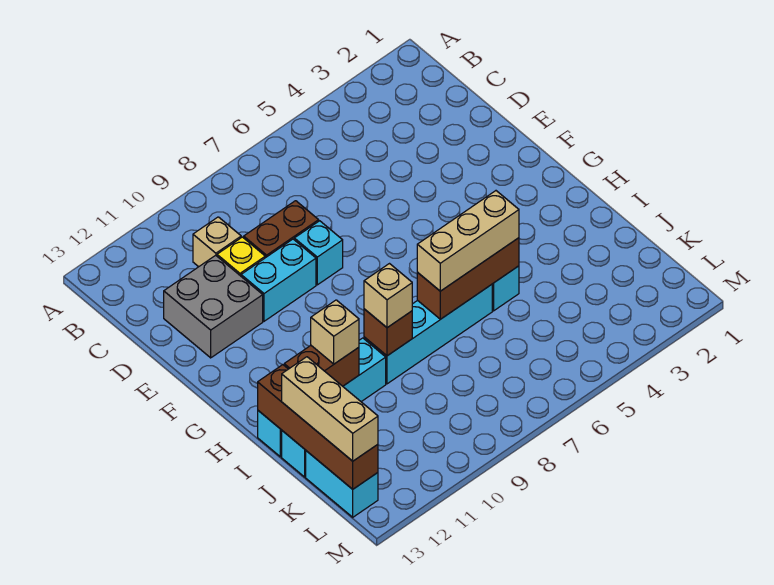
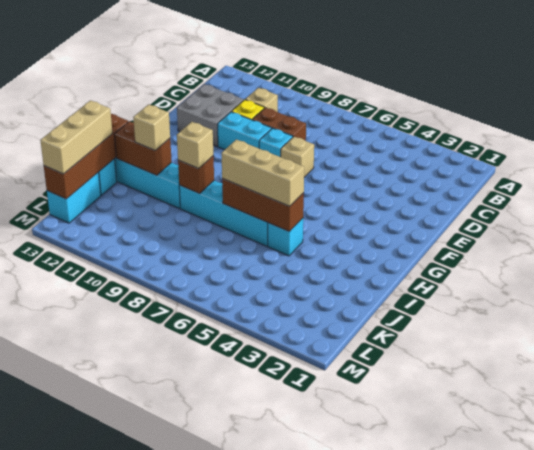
none -> tan brick E7 level 1

